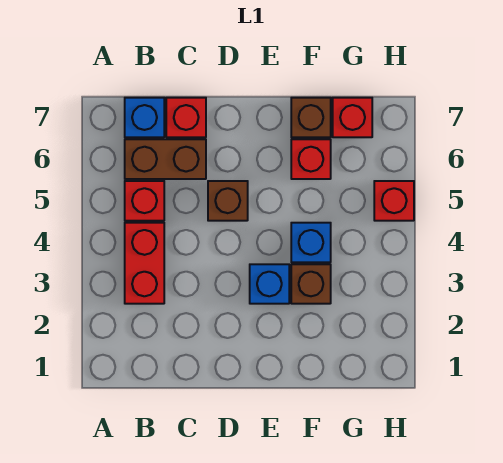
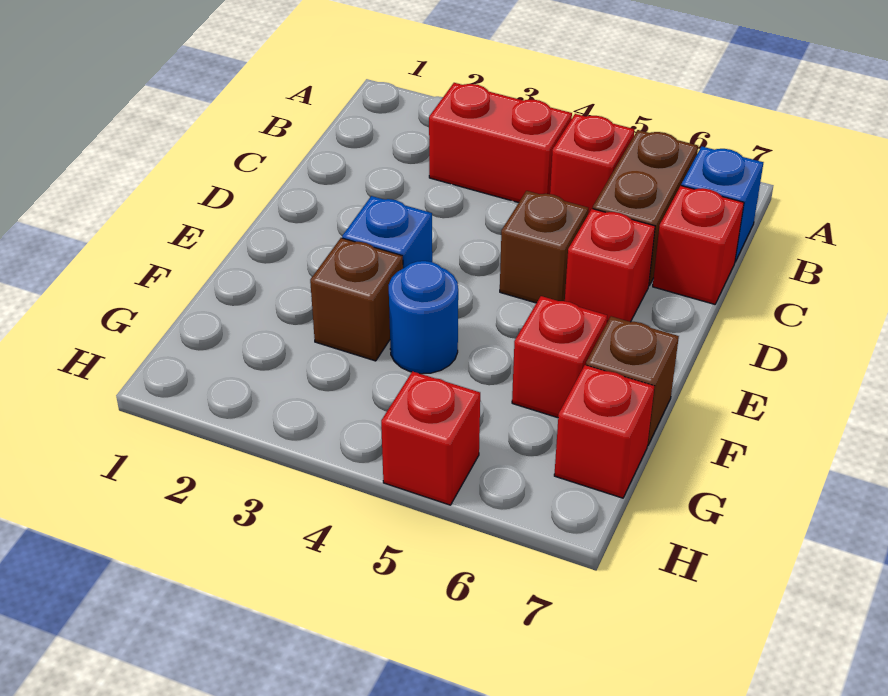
none -> red brick D6 level 1
blue brick F4 level 1 -> blue round brick F4 level 1

